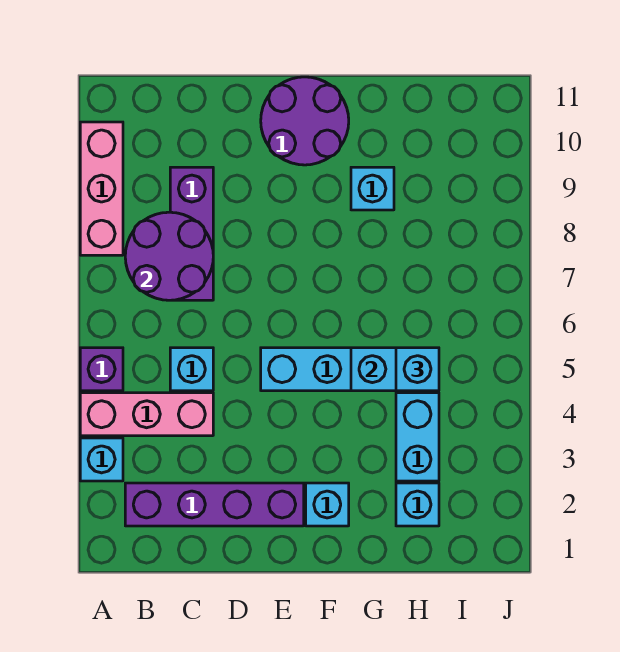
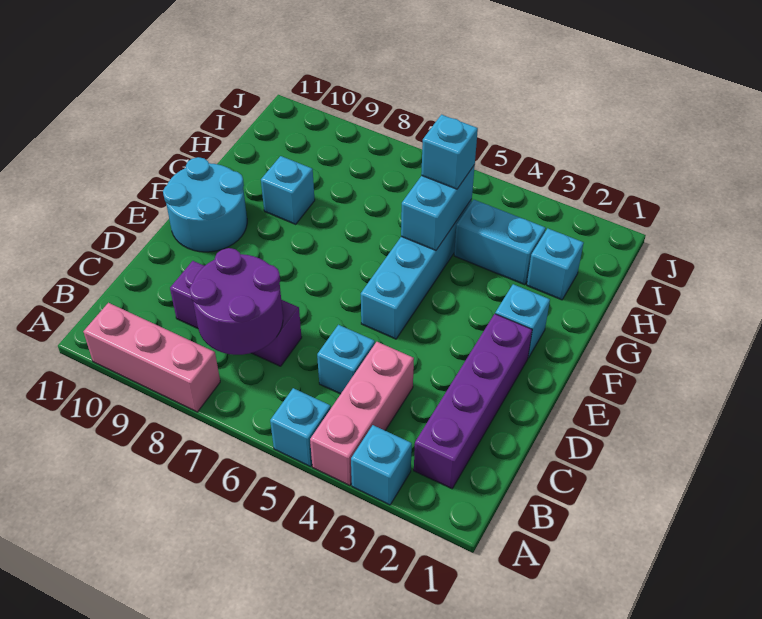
purple brick A5 level 1 -> cyan brick A5 level 1
purple round brick E10:F11 level 1 -> cyan round brick E10:F11 level 1

